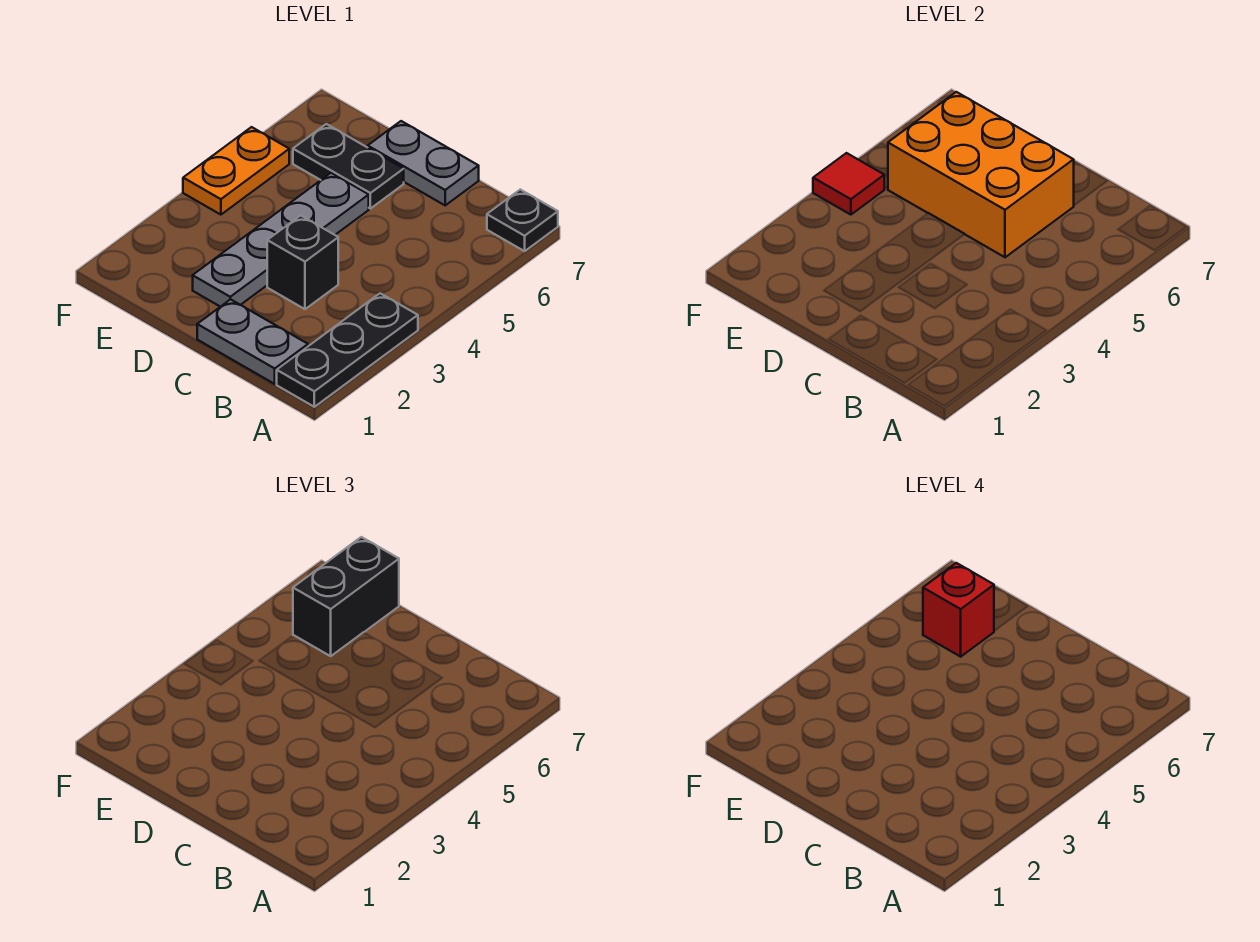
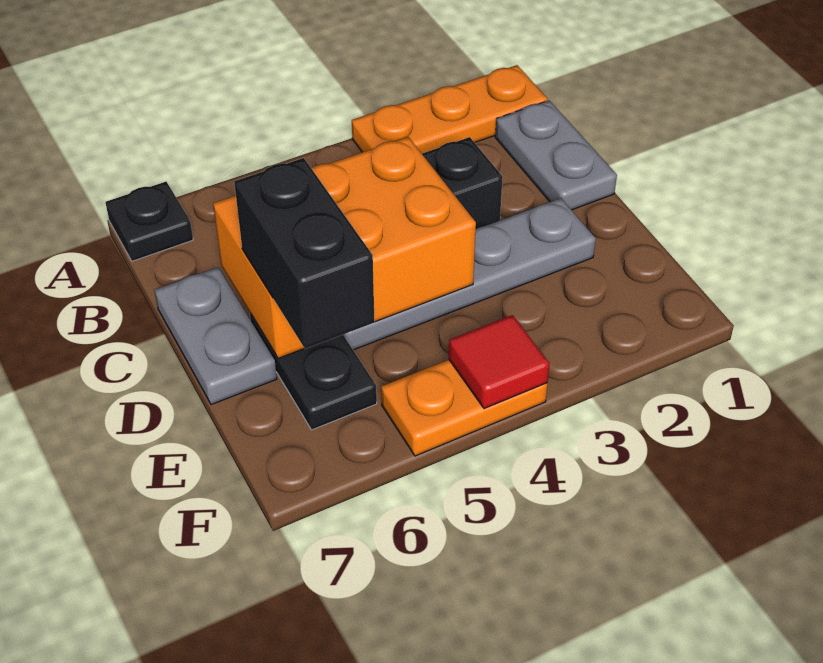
black plate A1:A3 level 1 -> orange plate A1:A3 level 1
orange brick C5:E6 level 2 -> orange brick C4:D6 level 2
black brick E6:E7 level 3 -> black brick D6:E6 level 3
red brick E6 level 4 -> none

